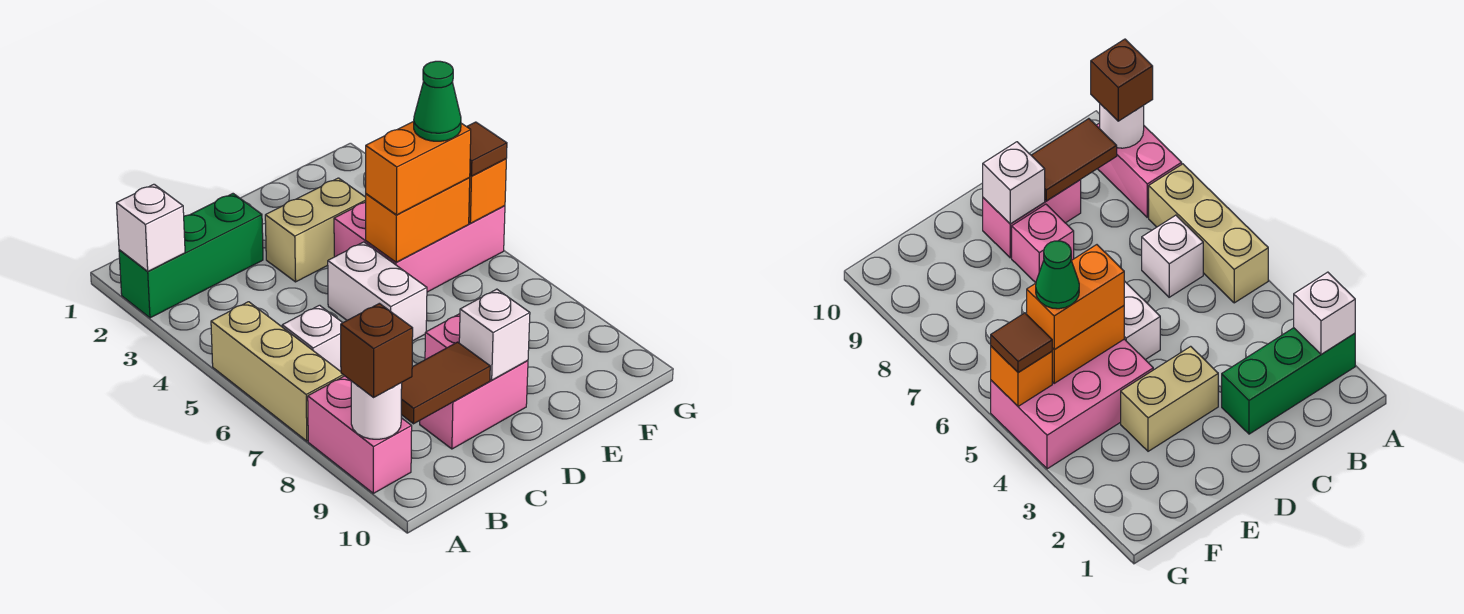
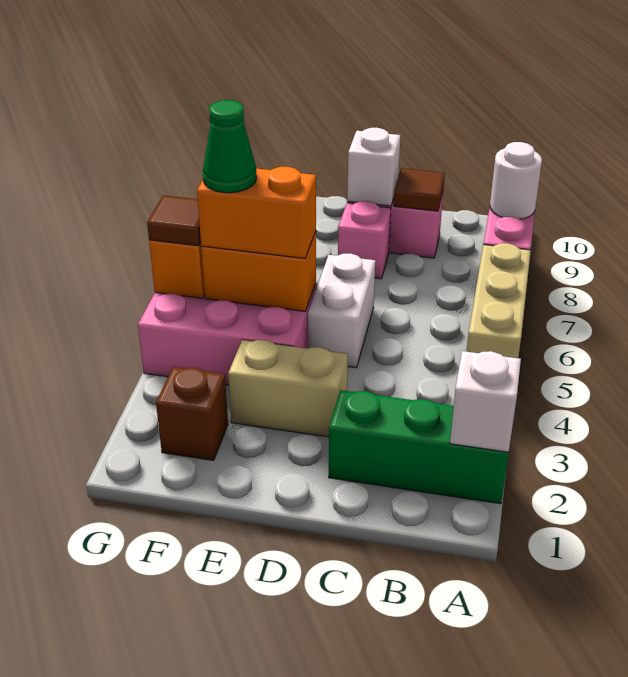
brown brick A9 level 3 -> brown brick F2 level 1
white brick B6 level 1 -> none
brown tile B9:C9 level 2 -> brown tile C9 level 2

